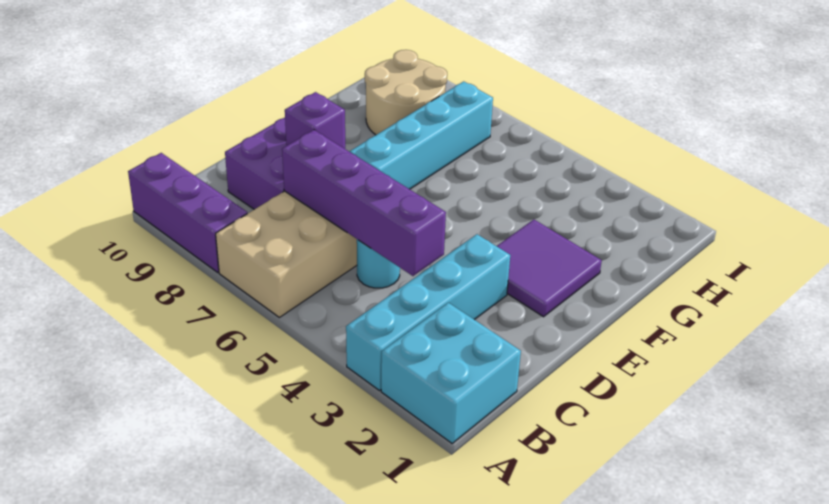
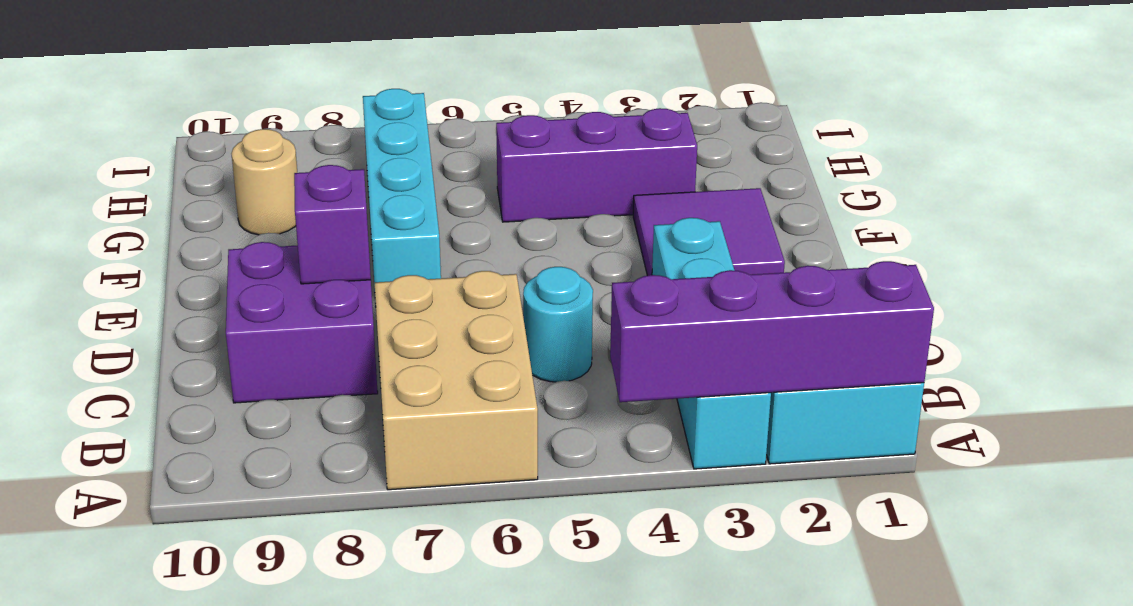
purple brick A8:A10 level 1 -> purple brick G3:G5 level 1
purple brick C4:C7 level 2 -> purple brick A1:A4 level 2
tan round brick G8:H9 level 1 -> tan round brick G9 level 1

